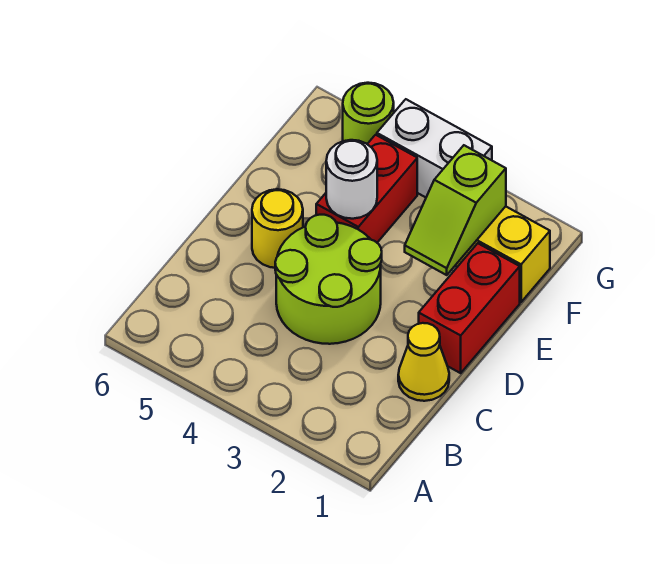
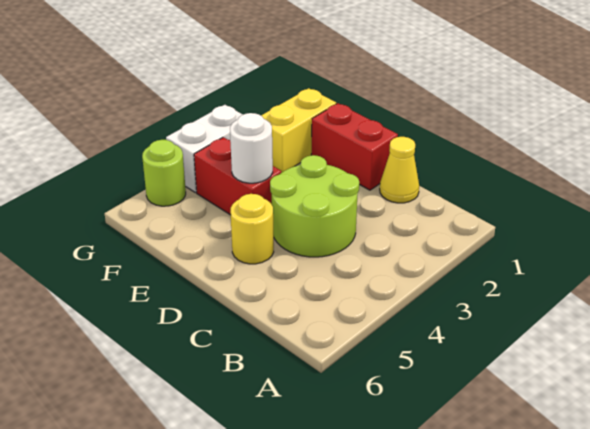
lime slope E2:F2 level 2 top F -> none

